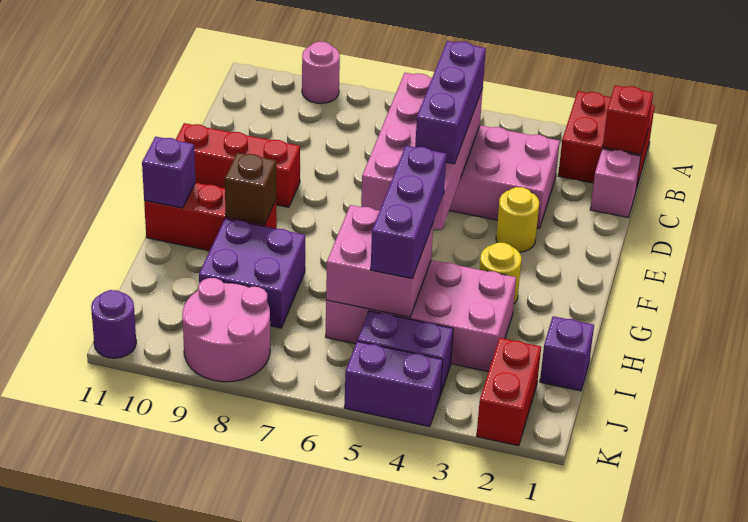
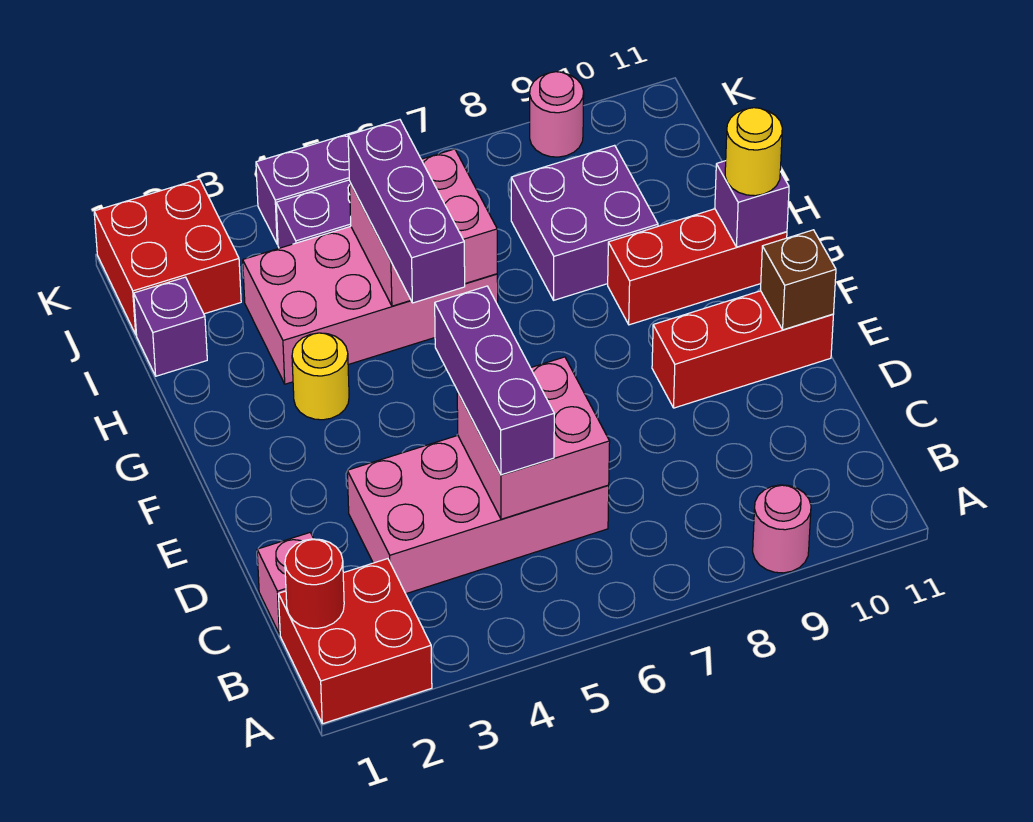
red brick B1 level 2 -> red round brick B1 level 2
pink brick C5:F6 level 2 -> pink brick C5:D6 level 2
yellow round brick E3 level 1 -> yellow round brick G11 level 3
brown brick G9 level 2 -> brown brick E11 level 2
red brick J2:K2 level 1 -> red brick J1:K2 level 1
pink round brick J8:K9 level 1 -> pink round brick K9 level 1
purple round brick K11 level 1 -> none

